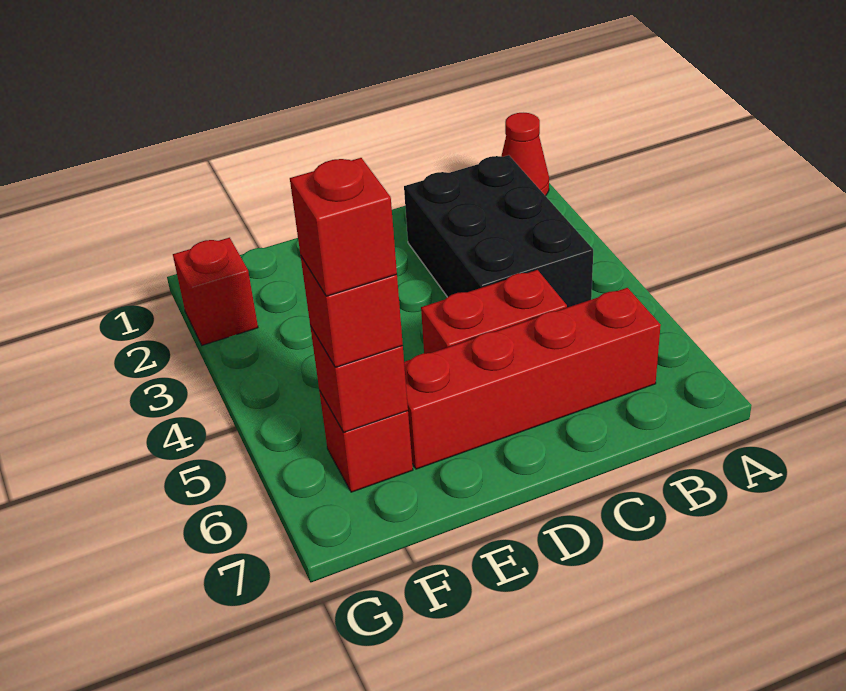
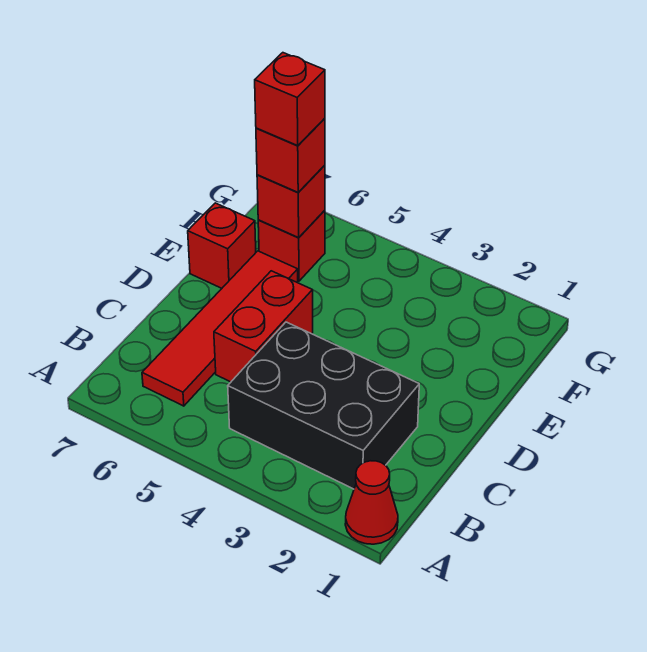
red brick B6:E6 level 1 -> red tile B6:E6 level 1
red brick G2 level 1 -> red brick E7 level 1

